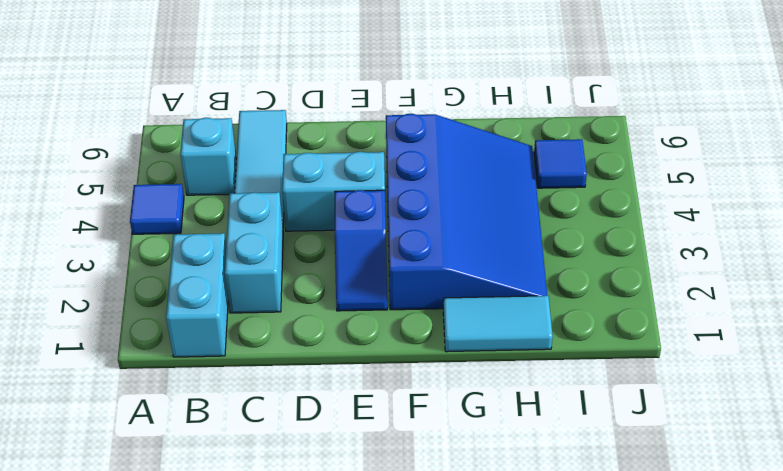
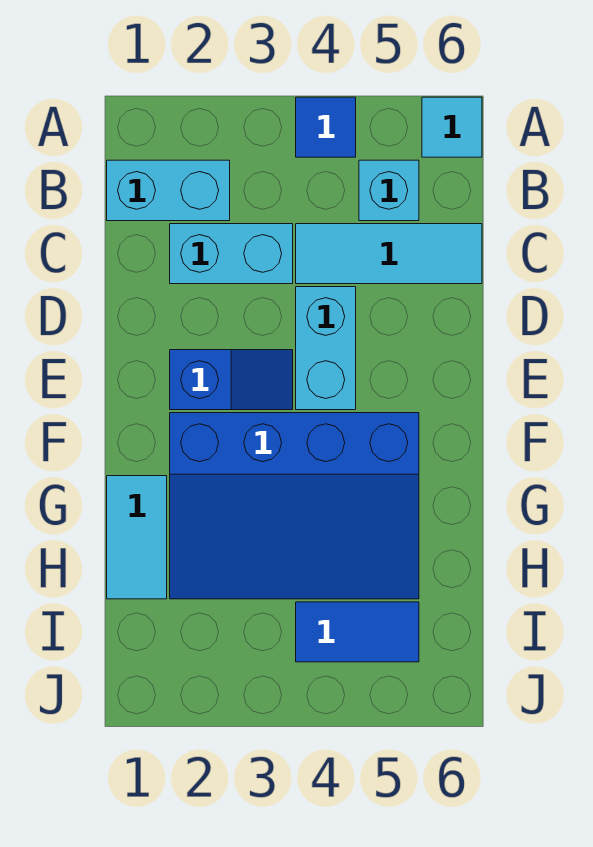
none -> cyan tile A6 level 1
blue slope E2:E3 level 1 top 3 -> blue slope E2:E3 level 1 top 2
blue tile I5 level 1 -> blue tile I4:I5 level 1

